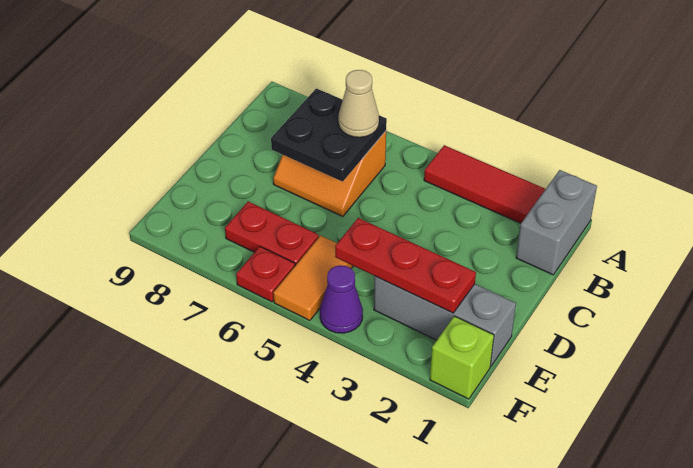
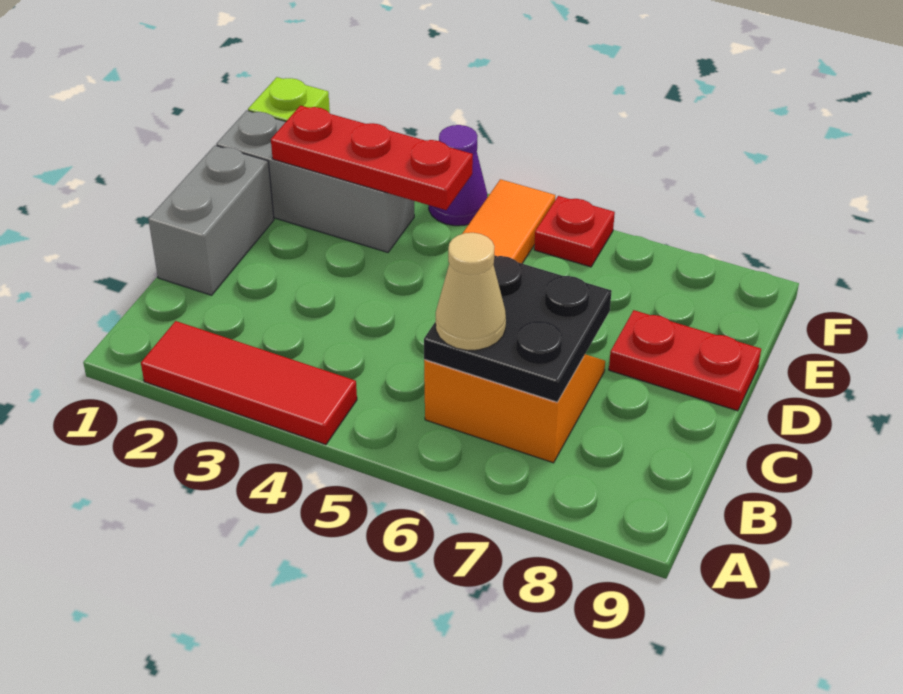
grey brick A1:B1 level 1 -> grey brick C1:D1 level 1
red plate E6:E7 level 1 -> red plate D8:D9 level 1

